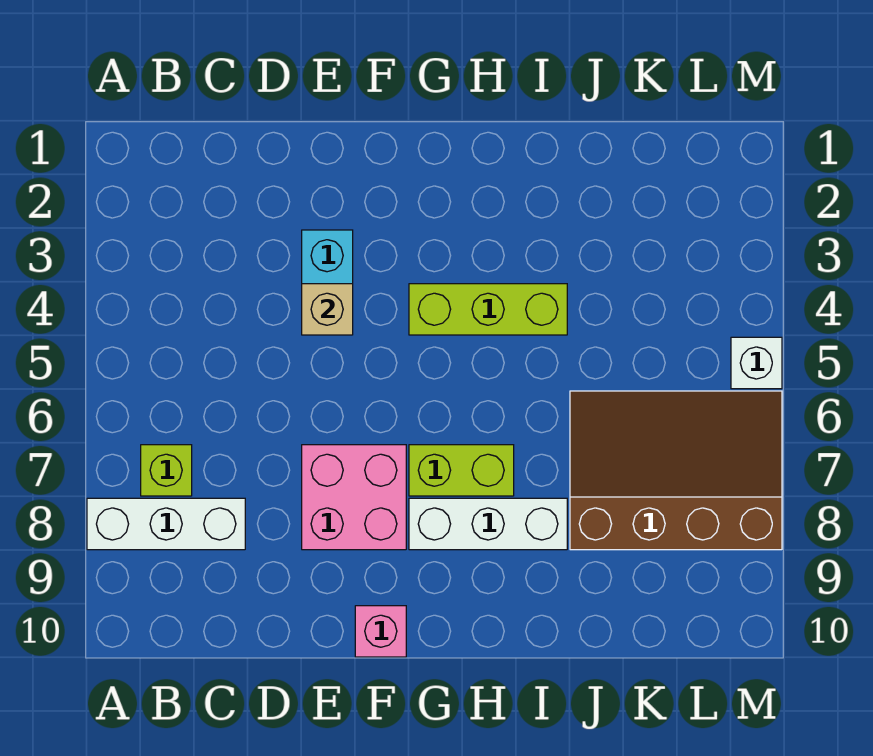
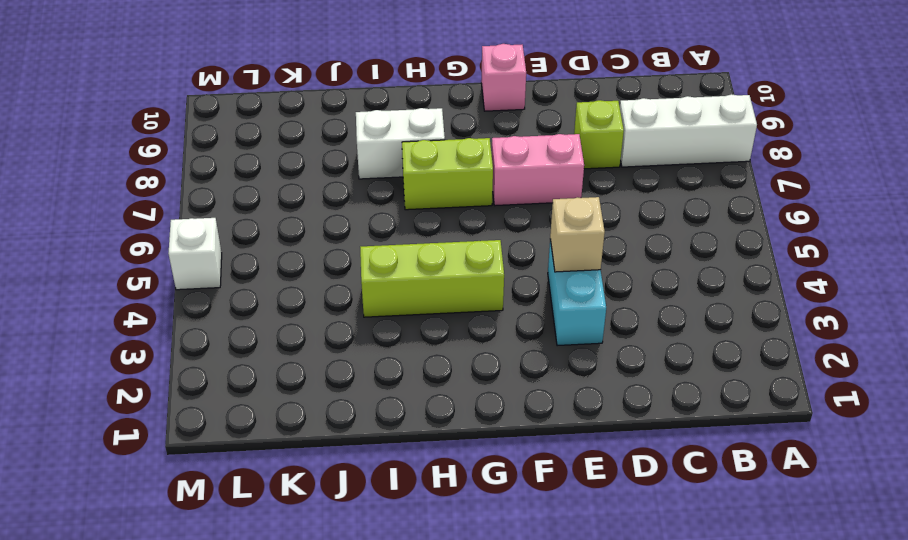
lime brick B7 level 1 -> lime brick D8 level 1
pink brick E7:F8 level 1 -> pink brick E7:F7 level 1
white brick G8:I8 level 1 -> white brick H8:I8 level 1
brown slope J6:M8 level 1 top 8 -> none

